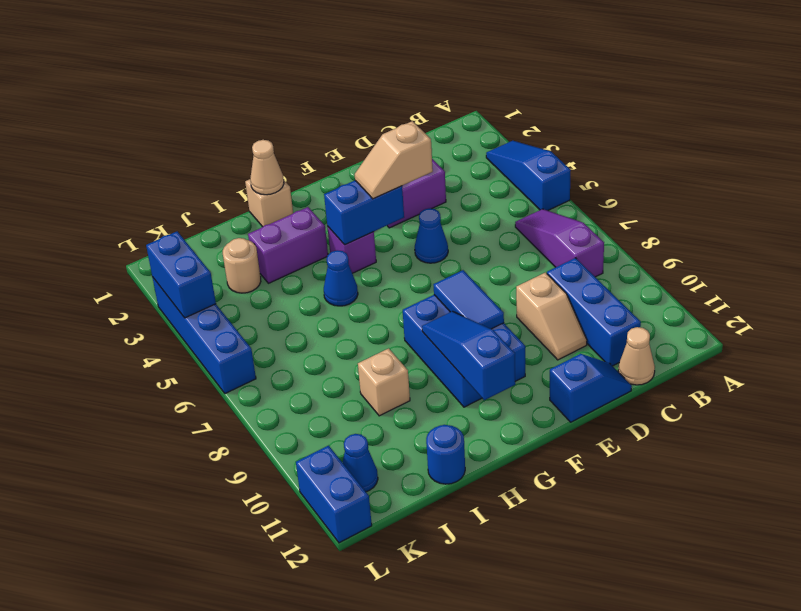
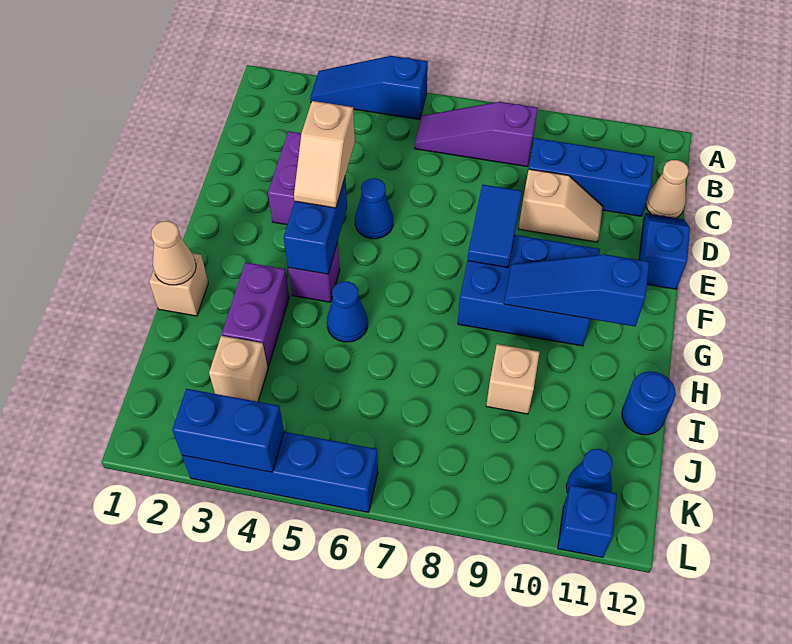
blue tile F8:F9 level 2 -> blue tile E8:F8 level 2
tan round brick J3 level 1 -> tan brick J3 level 1
blue brick L11:L12 level 1 -> blue brick L11 level 1

